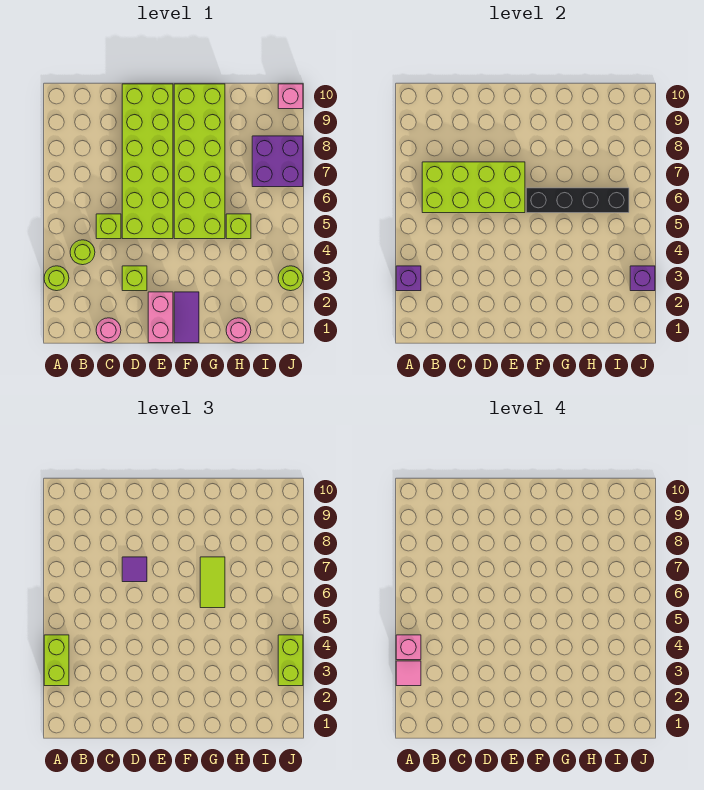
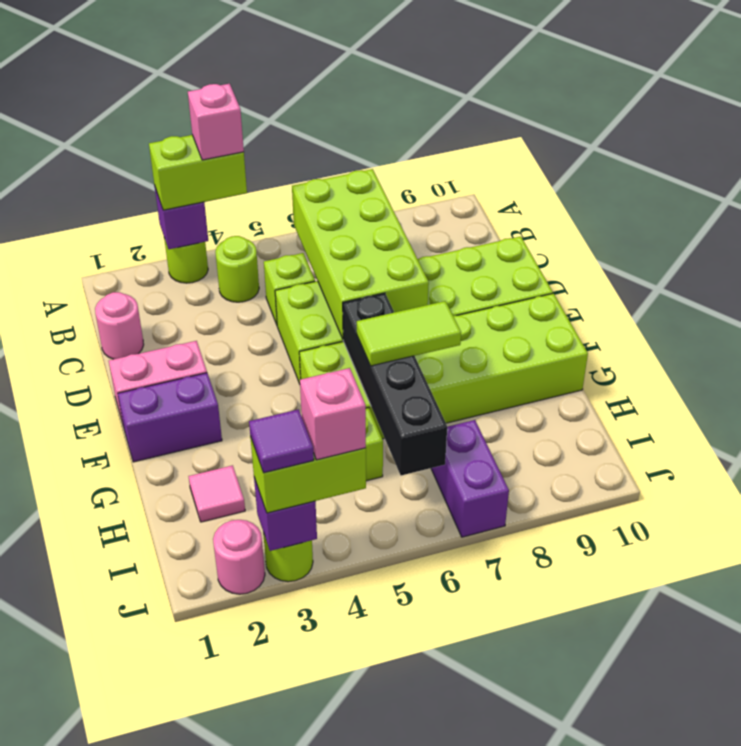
pink tile A3 level 4 -> pink tile H2 level 1
lime brick D3 level 1 -> none
purple tile D7 level 3 -> purple tile J3 level 4
purple tile F1:F2 level 1 -> purple brick F1:F2 level 1
pink round brick H1 level 1 -> pink round brick J2 level 1
purple brick I7:J8 level 1 -> purple brick I7:J7 level 1
pink brick J10 level 1 -> pink brick J4 level 4

